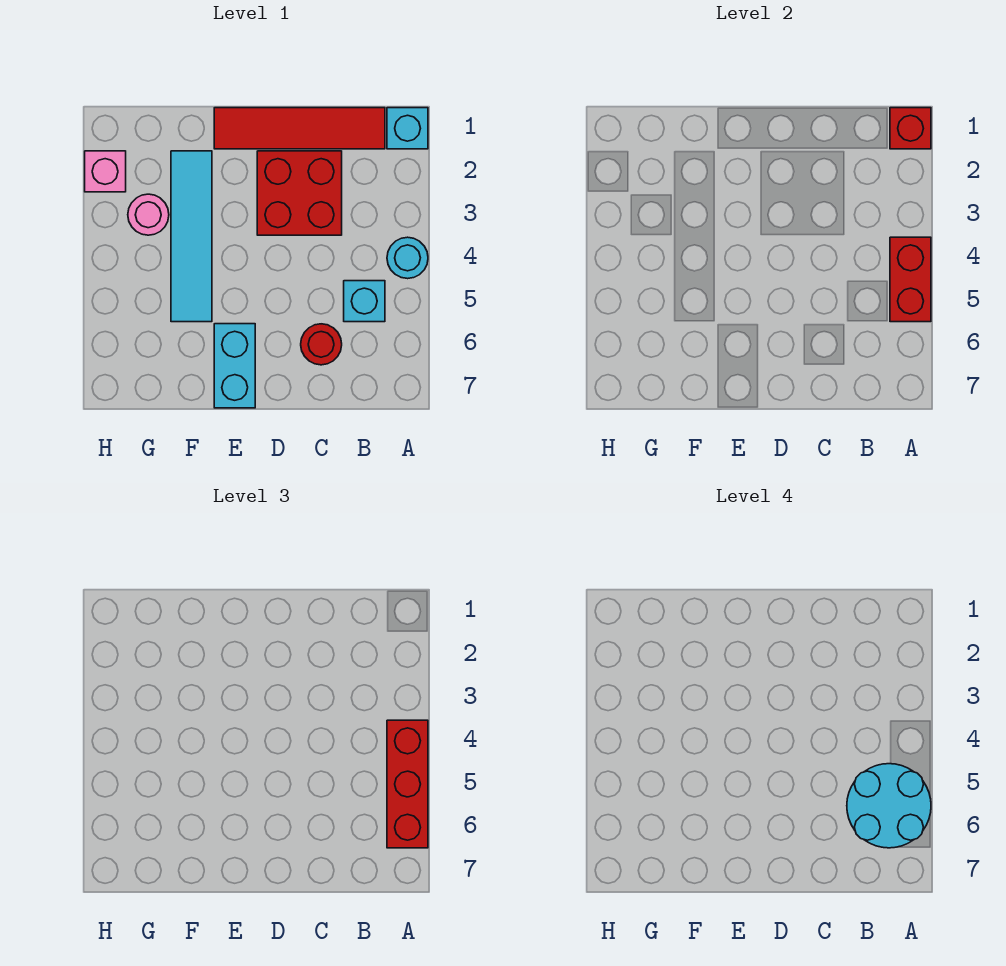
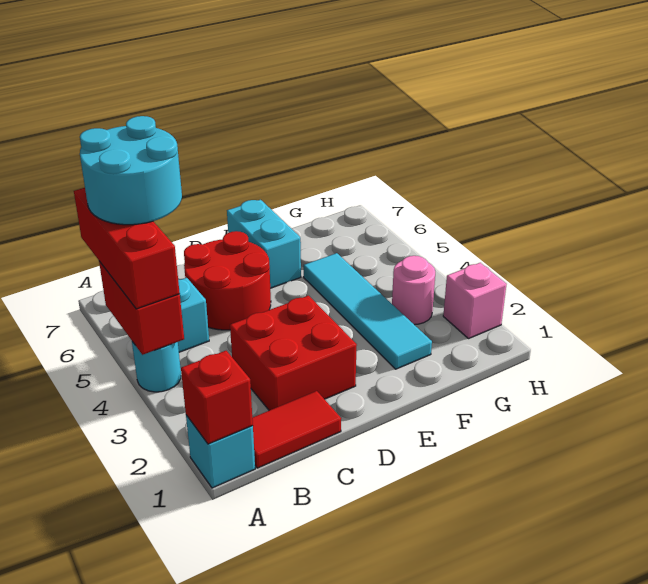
red tile B1:E1 level 1 -> red tile B1:C1 level 1
red round brick C6 level 1 -> red round brick C5:D6 level 1

